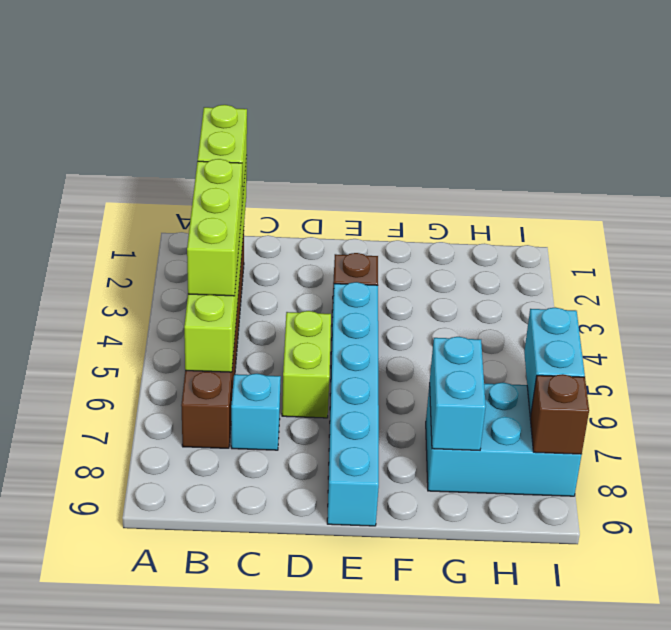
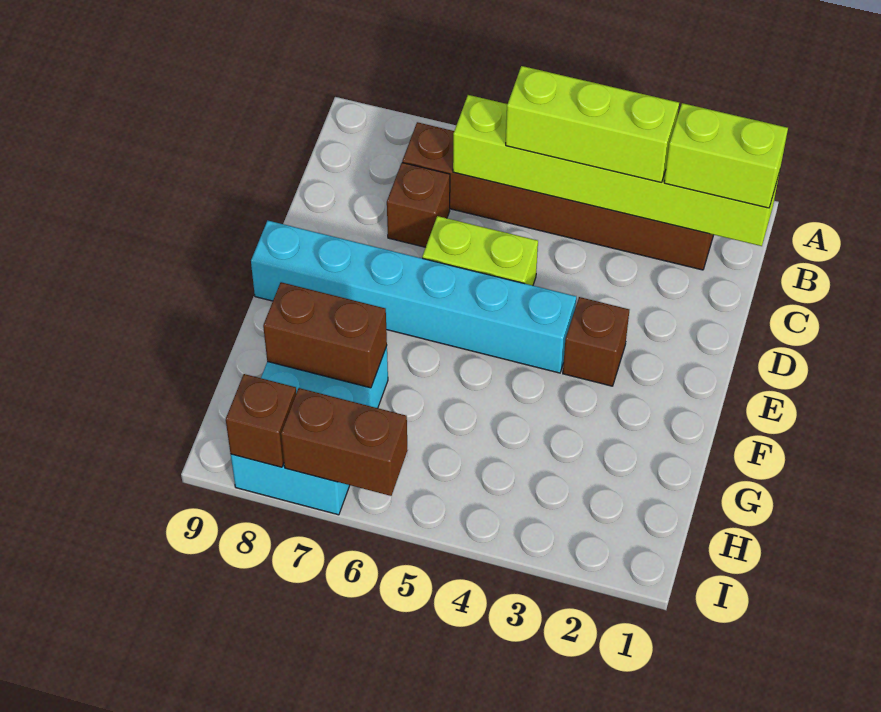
cyan brick C7 level 1 -> brown brick C7 level 1
cyan brick G7:G8 level 2 -> brown brick G7:G8 level 2
cyan brick I6:I7 level 2 -> brown brick I6:I7 level 2

